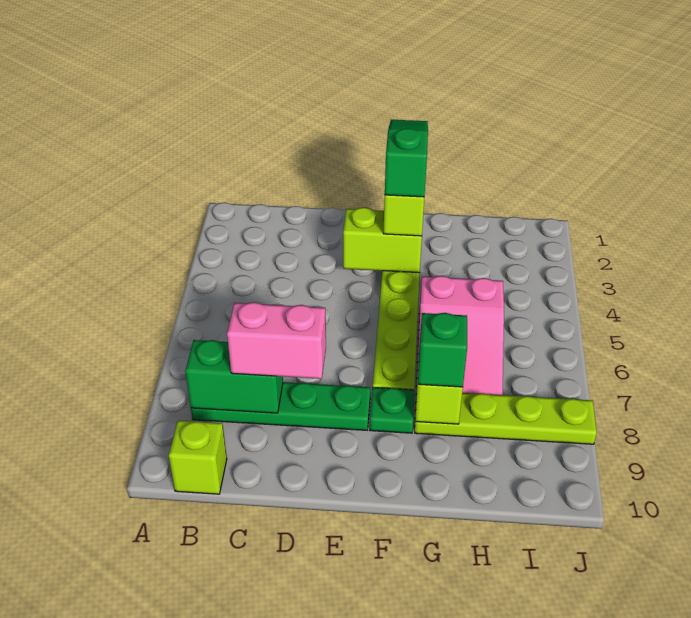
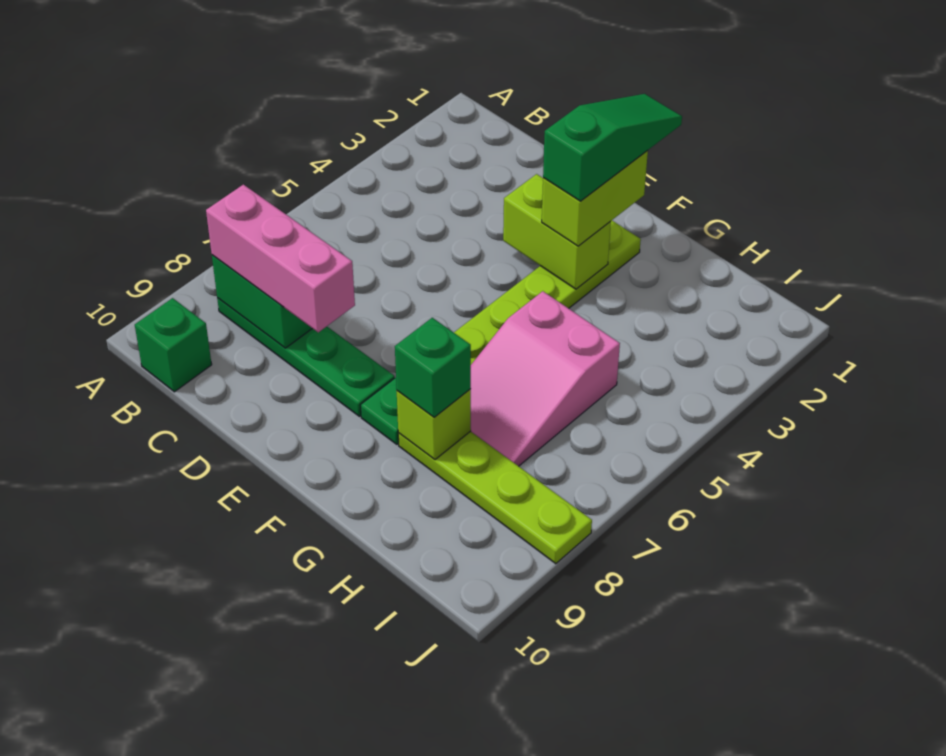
lime brick B10 level 1 -> green brick B10 level 1
pink brick C8:D8 level 3 -> pink brick B8:D8 level 3

